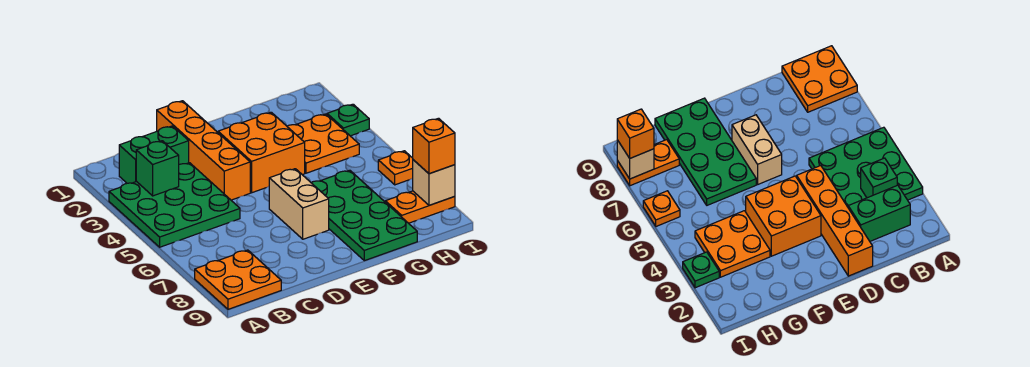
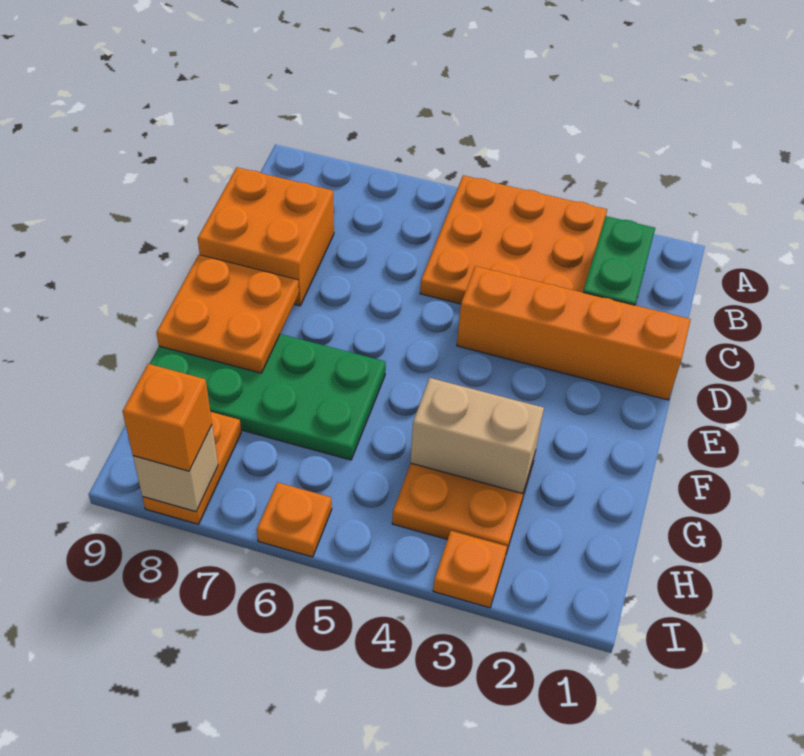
green plate A3:C5 level 1 -> orange plate A3:C5 level 1
orange plate A8:B9 level 1 -> orange plate E8:F9 level 2
green brick B3 level 2 -> none
orange brick E3:F4 level 1 -> orange brick C8:D9 level 1
tan brick E6:E7 level 1 -> tan brick G3:G4 level 2
green plate I3 level 1 -> orange plate I3 level 1

